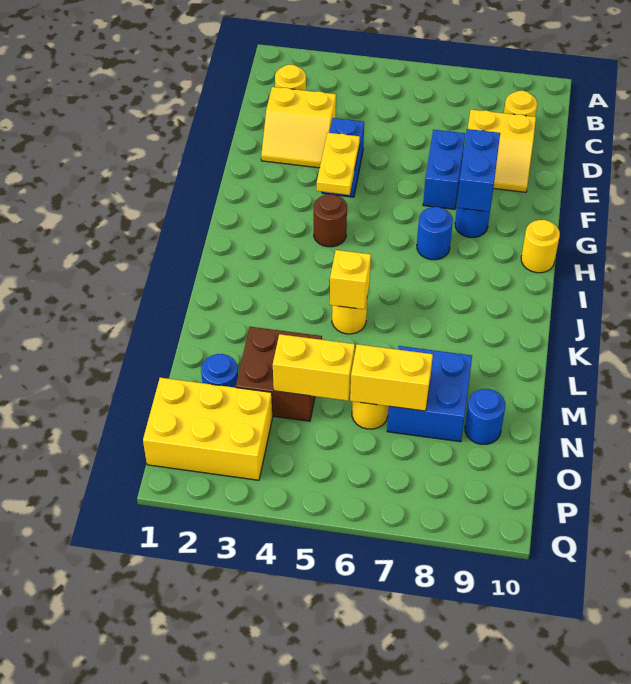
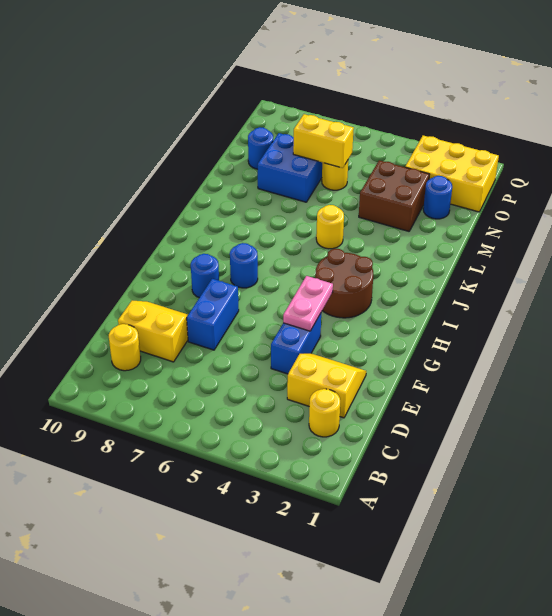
yellow plate F4:G4 level 2 -> pink plate F4:G4 level 2
blue brick F8:G8 level 2 -> none
brown round brick H4 level 1 -> brown round brick H3:I4 level 1
yellow round brick H10 level 1 -> none
yellow brick K5 level 2 -> none
yellow brick N4:N5 level 2 -> none

